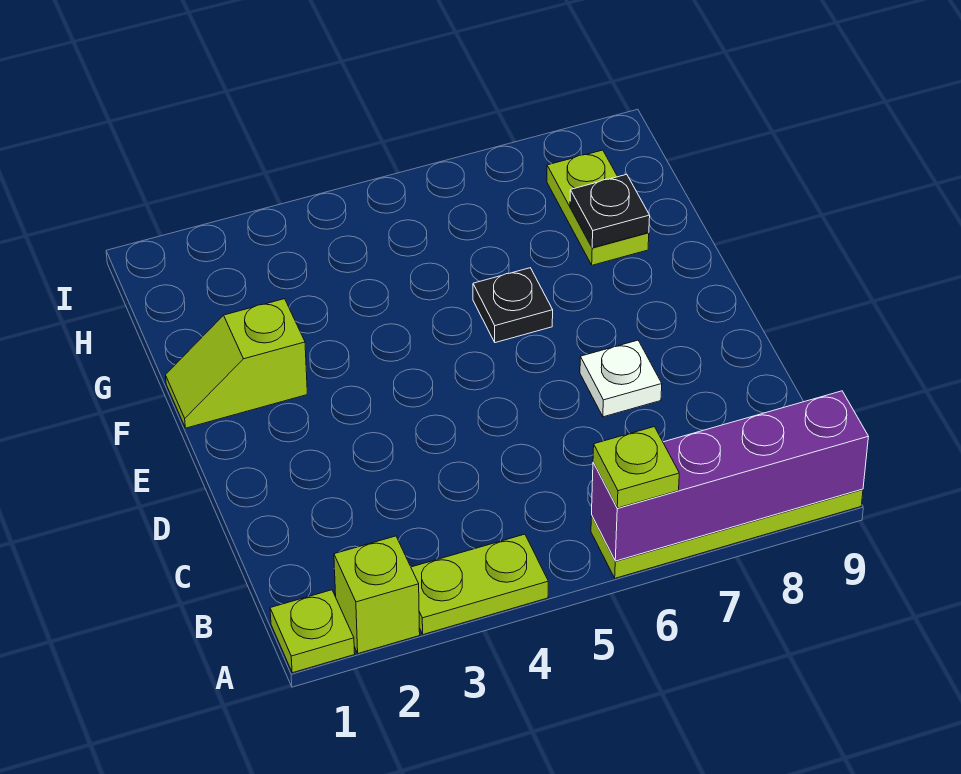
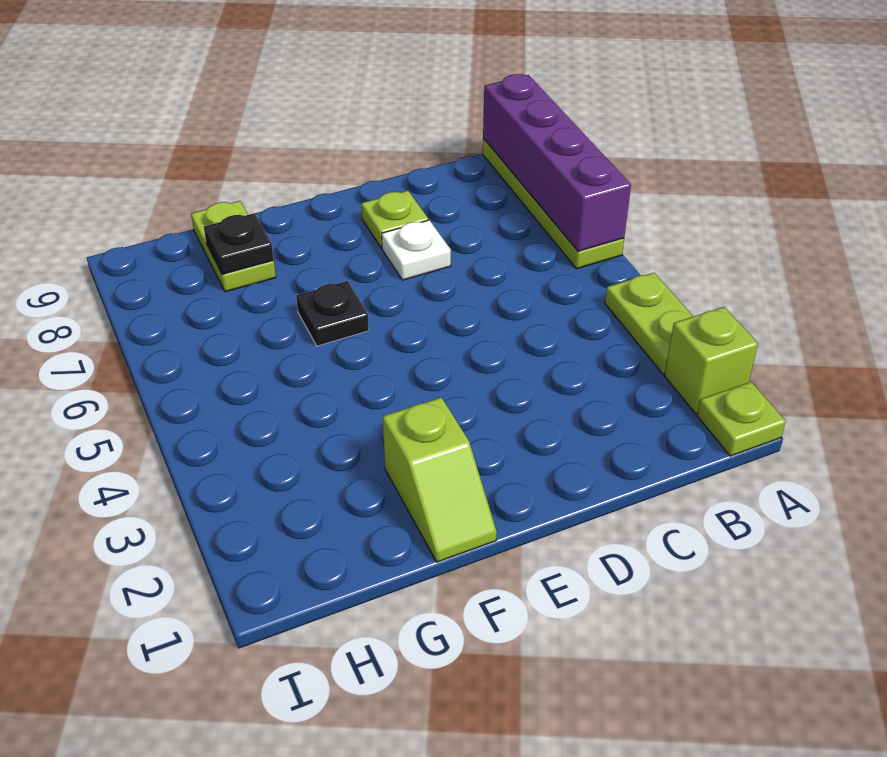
lime plate A6 level 3 -> lime plate D8 level 1
lime plate G8:H8 level 1 -> lime plate G8:G9 level 1

